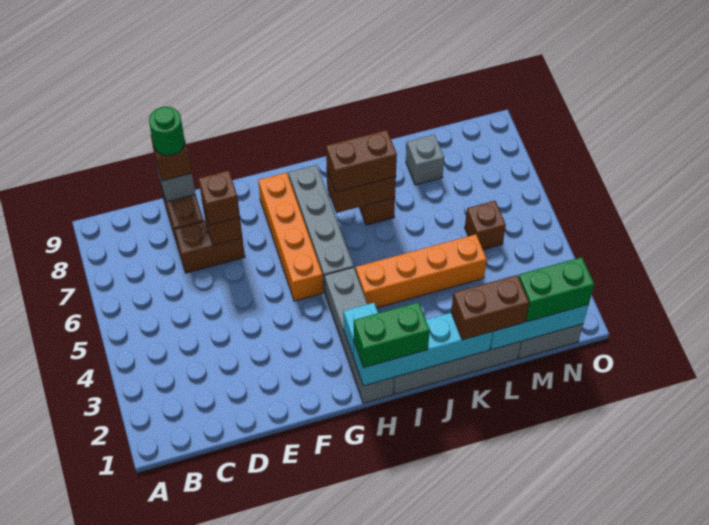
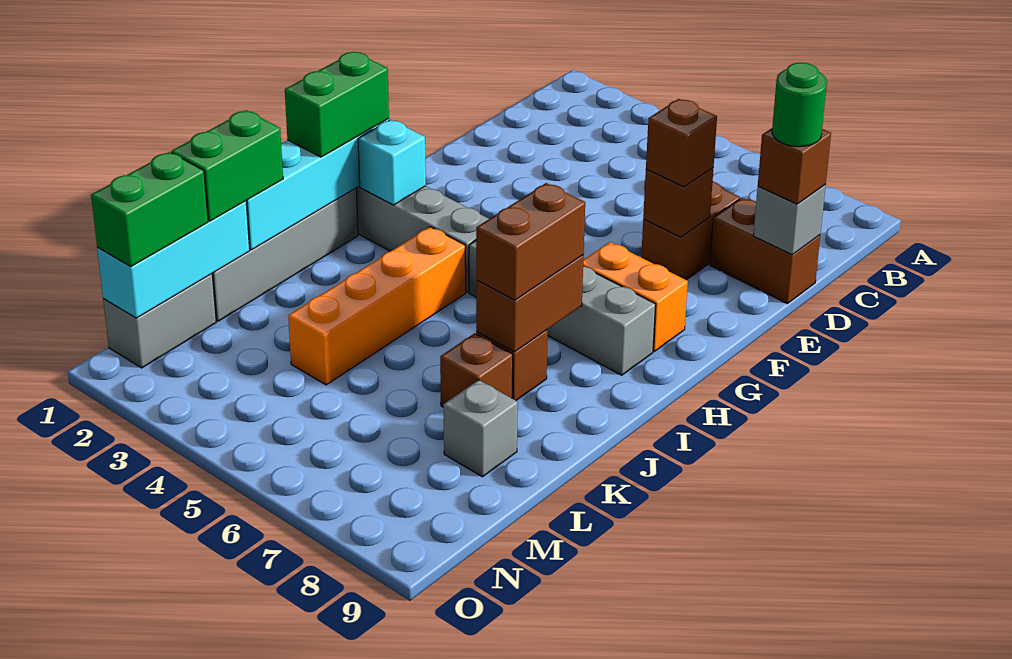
orange brick G5:G8 level 1 -> orange brick G7:G8 level 1
brown brick K1:L1 level 3 -> green brick K1:L1 level 3
brown brick M5 level 1 -> brown brick K7 level 1

